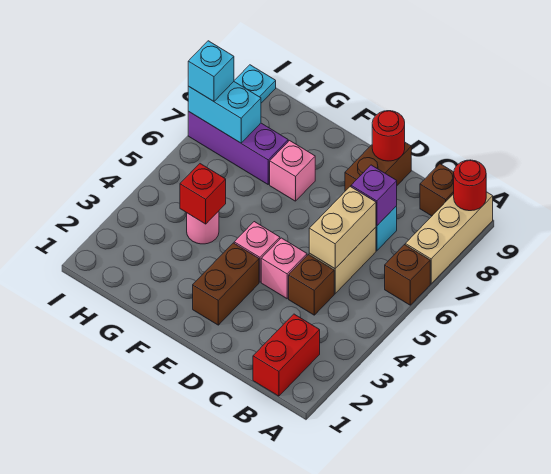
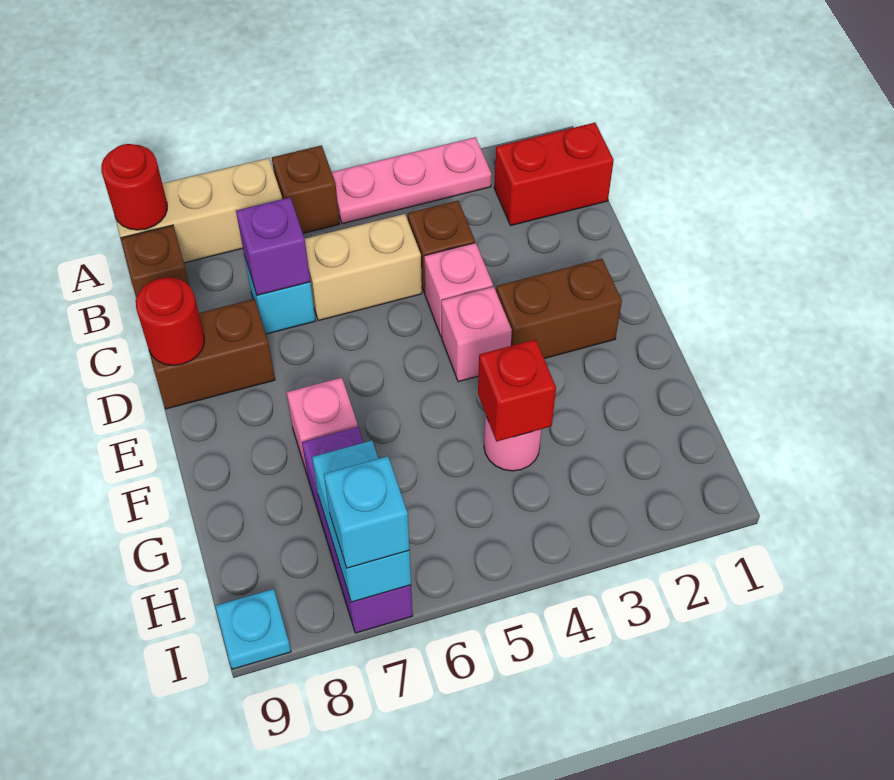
none -> pink plate A3:A5 level 1
tan brick C5:C6 level 2 -> none

